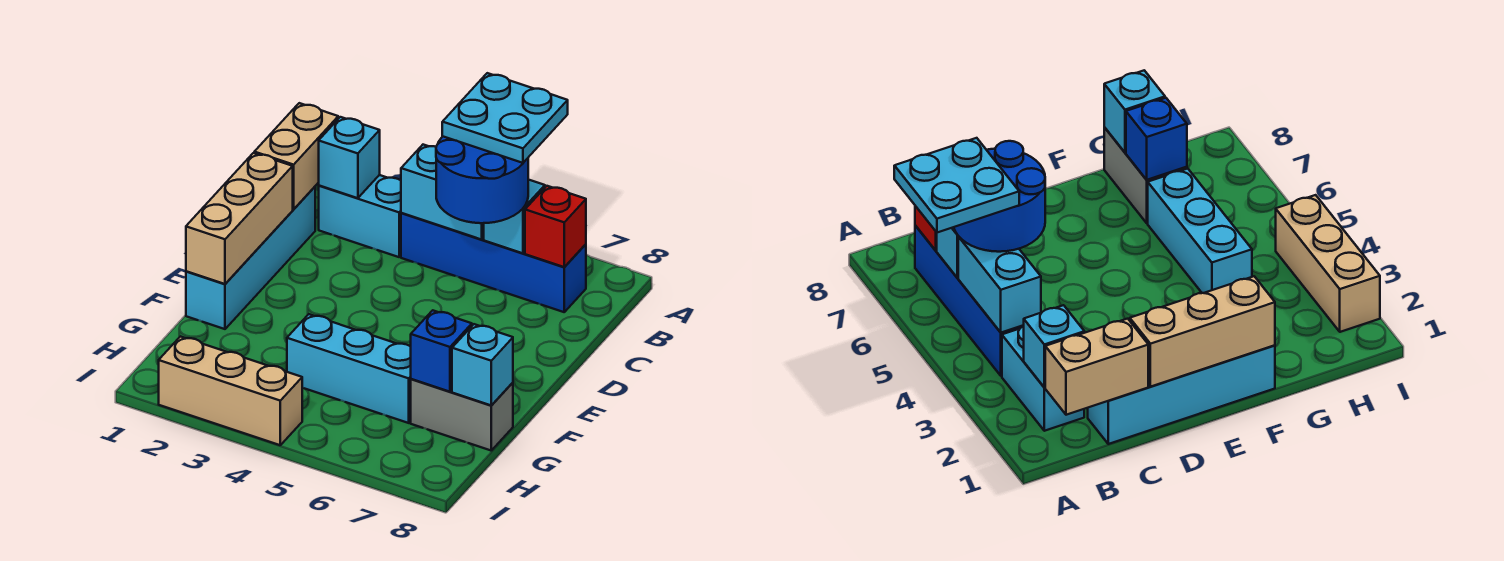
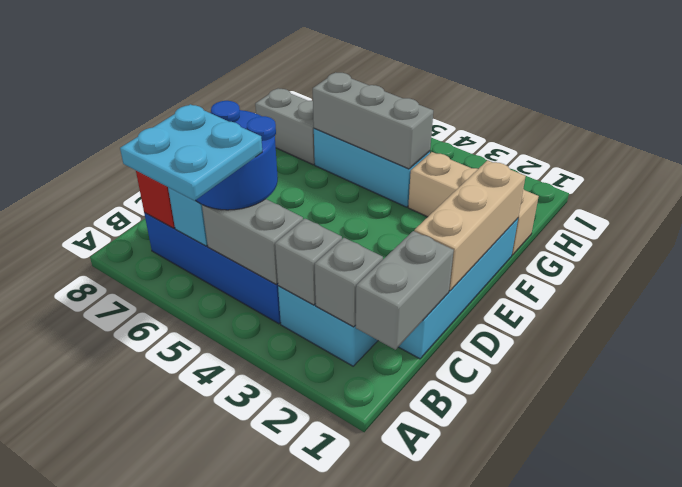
tan brick B1:C1 level 2 -> grey brick B1:C1 level 2
cyan brick B2 level 2 -> grey brick B2 level 2
none -> grey brick B3 level 2
cyan brick B4:B5 level 2 -> grey brick B4:B5 level 2
none -> grey brick G4:G6 level 2
blue brick G7 level 2 -> none
cyan brick G8 level 2 -> none
tan brick I2:I4 level 1 -> tan brick G1:G3 level 1

